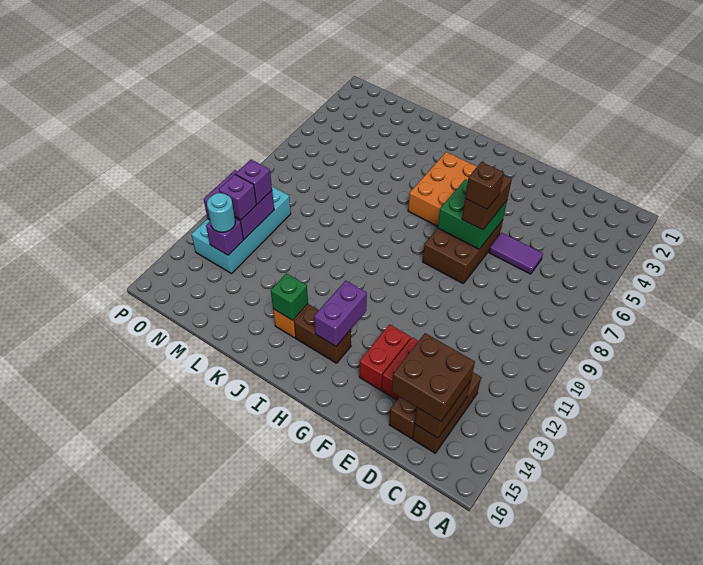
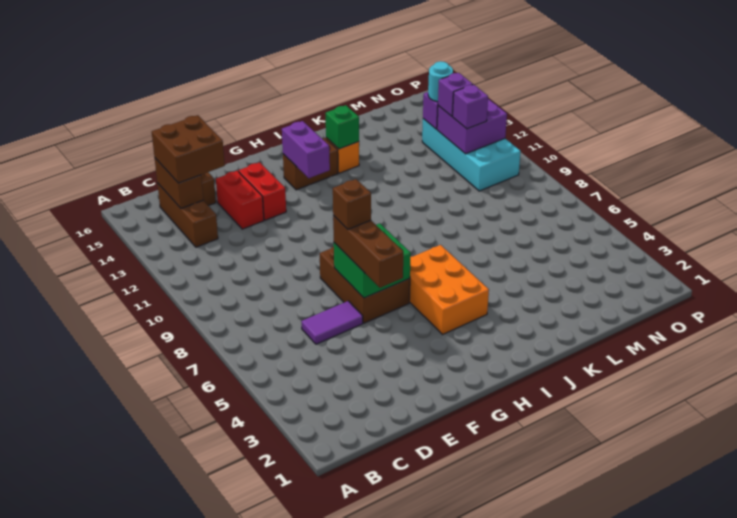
brown brick F6:F7 level 3 -> brown brick F5:F7 level 3

